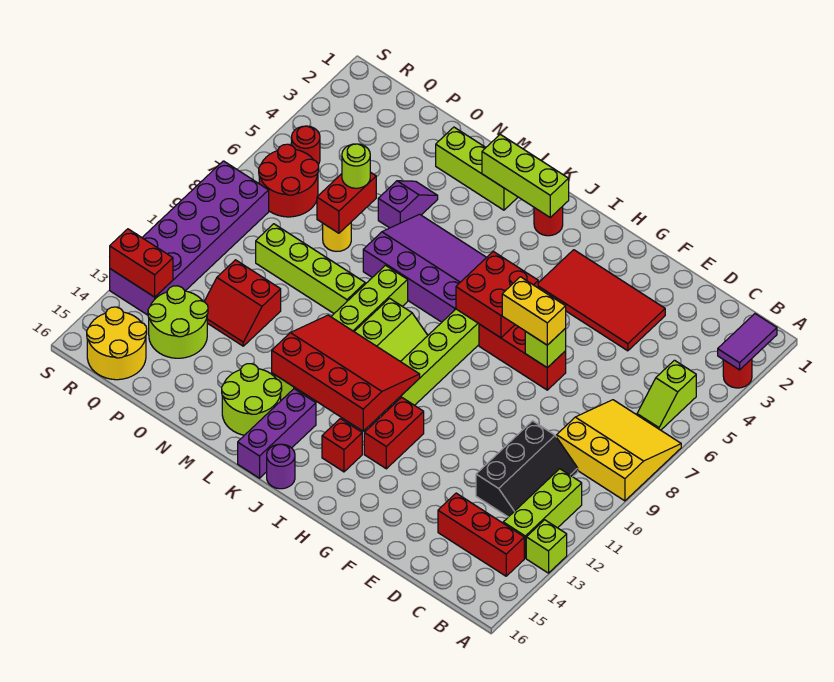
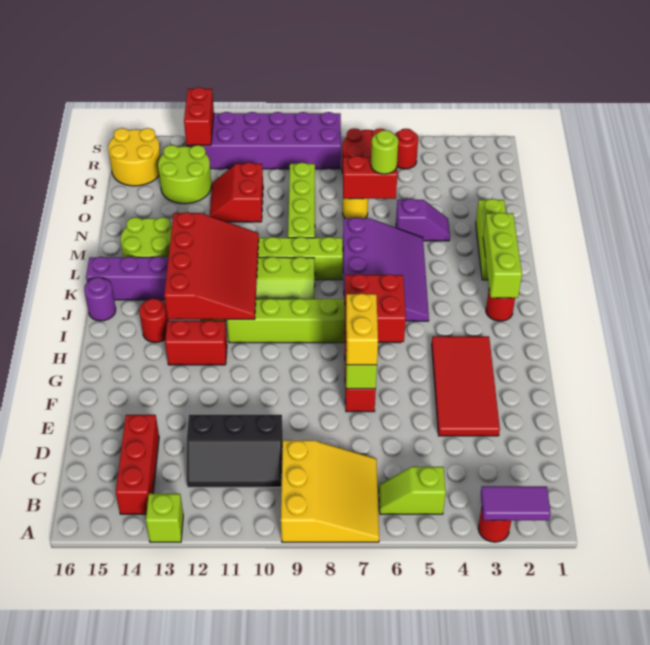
lime brick B11:B13 level 1 -> none
red brick I14 level 1 -> red round brick I14 level 1

